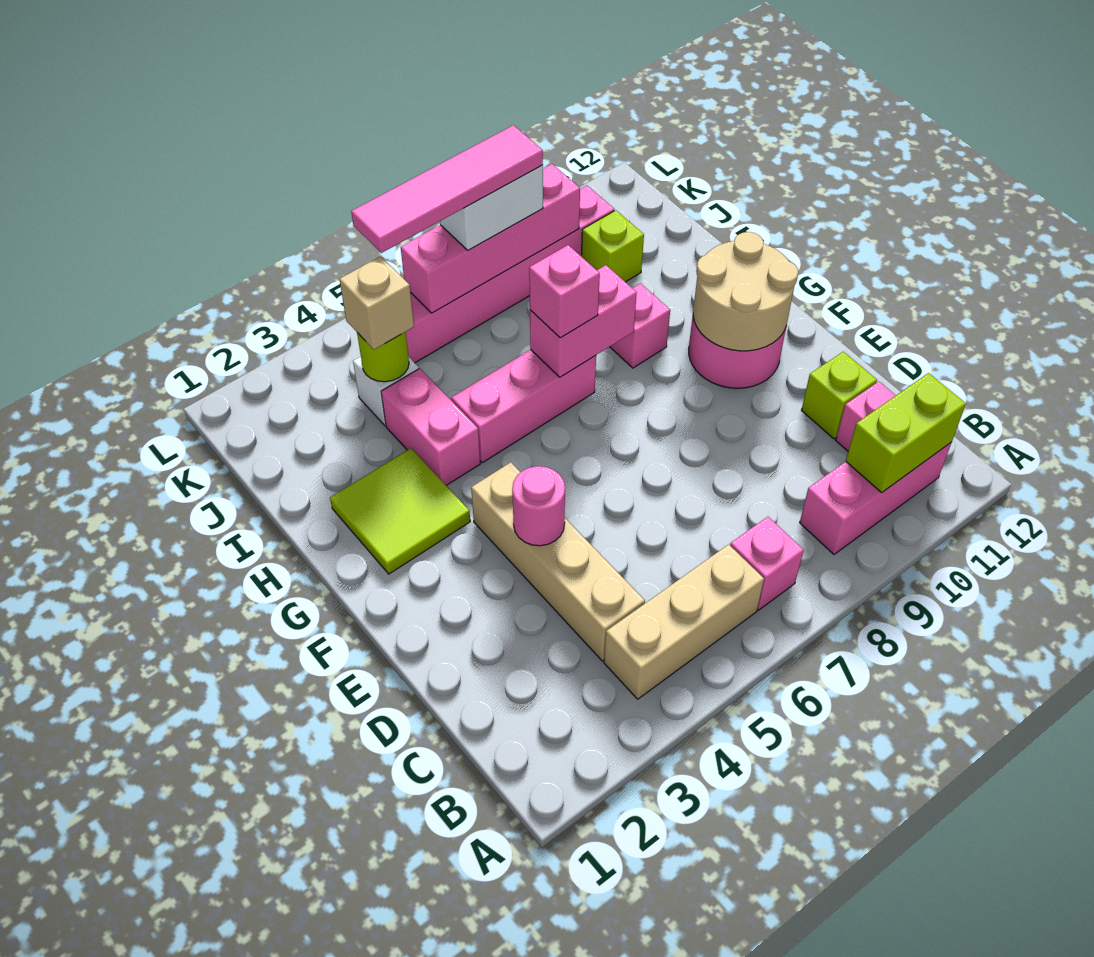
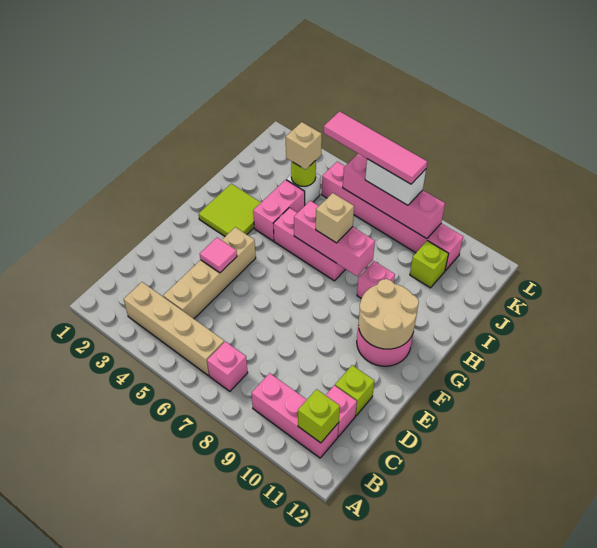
tan brick B4:B6 level 1 -> tan brick B3:B6 level 1
lime brick B10:B11 level 2 -> lime brick B11 level 2
pink round brick E4 level 2 -> pink tile E4 level 2
pink brick H7:H8 level 2 -> pink brick H6:H8 level 2
pink brick H7 level 3 -> tan brick H7 level 3

